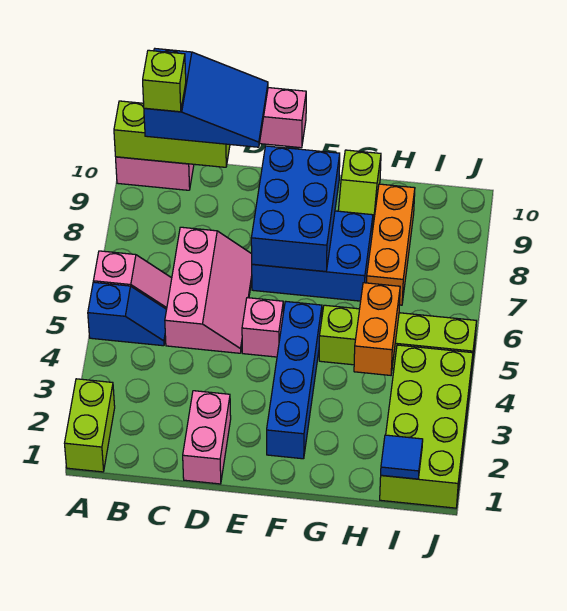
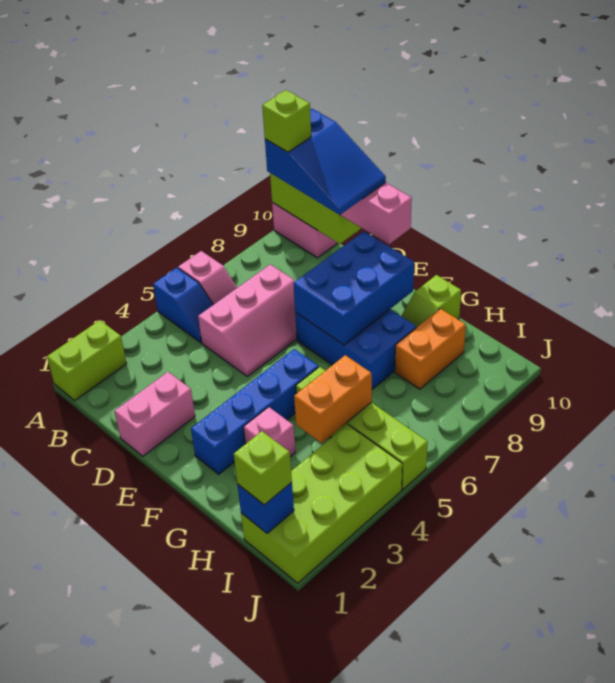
pink brick E5 level 1 -> pink brick G3 level 1
orange brick H7:H9 level 1 -> orange brick H8:H9 level 1
blue tile I1 level 2 -> blue brick I1 level 2
none -> lime brick I1 level 3

